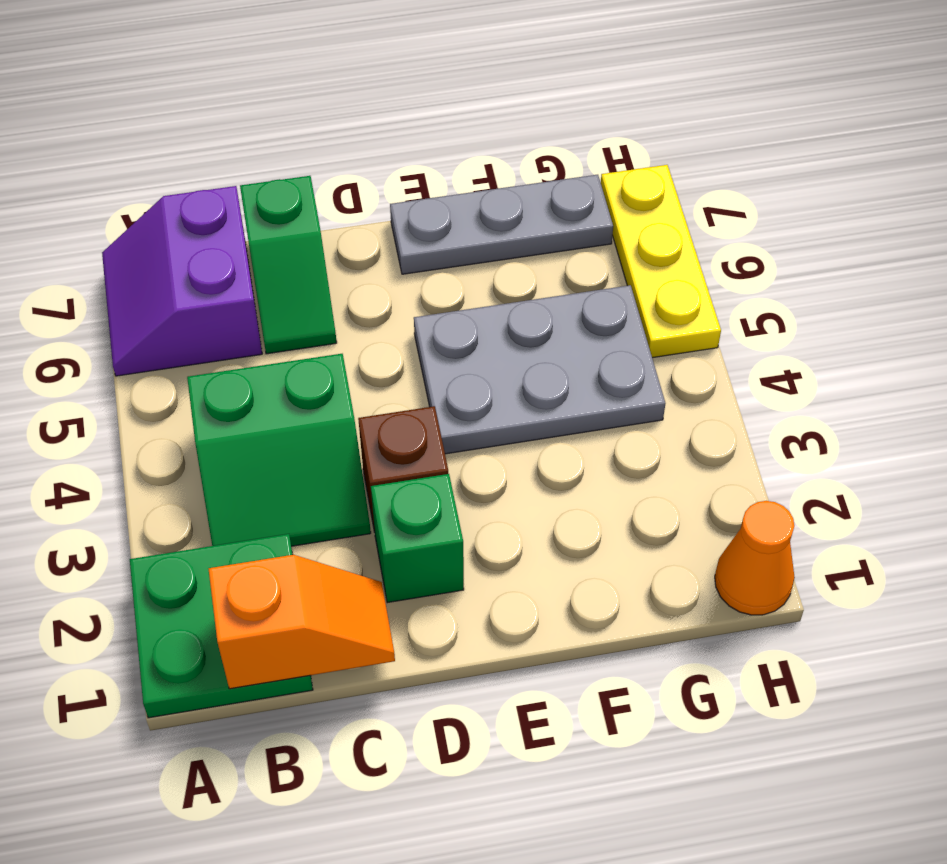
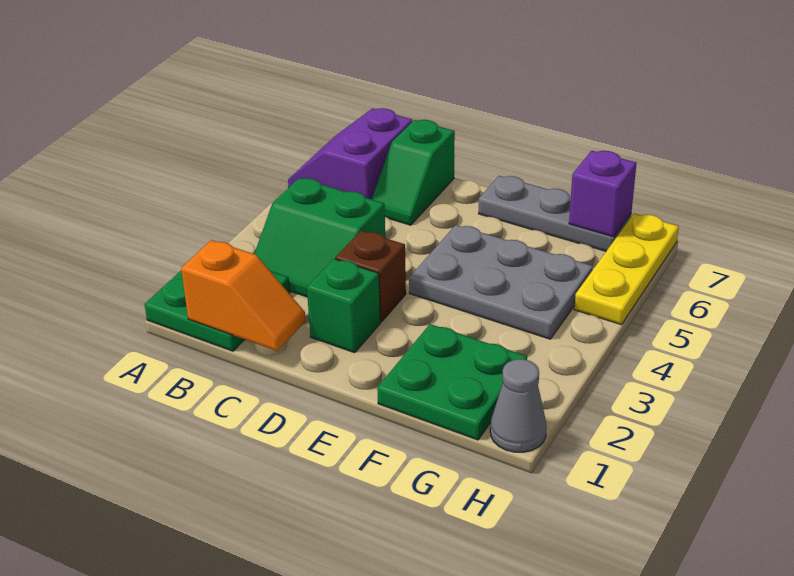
none -> green plate F1:G2 level 1
none -> purple brick G7 level 2
orange cone H1 level 1 -> grey cone H1 level 1

